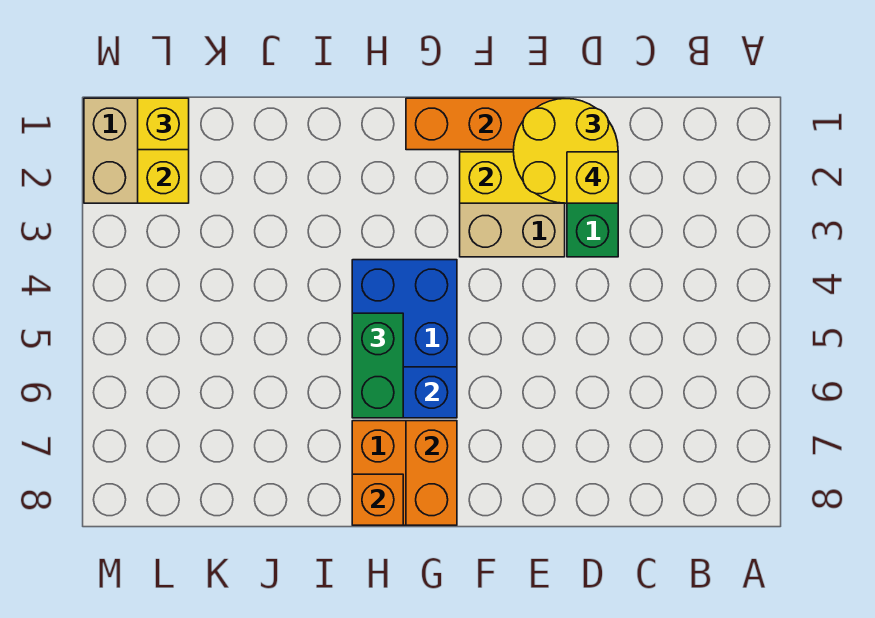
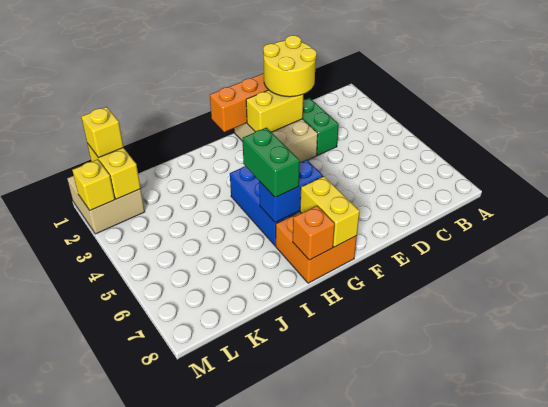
yellow brick D2 level 4 -> yellow brick M2 level 2
orange brick G7:G8 level 2 -> yellow brick G7:G8 level 2

